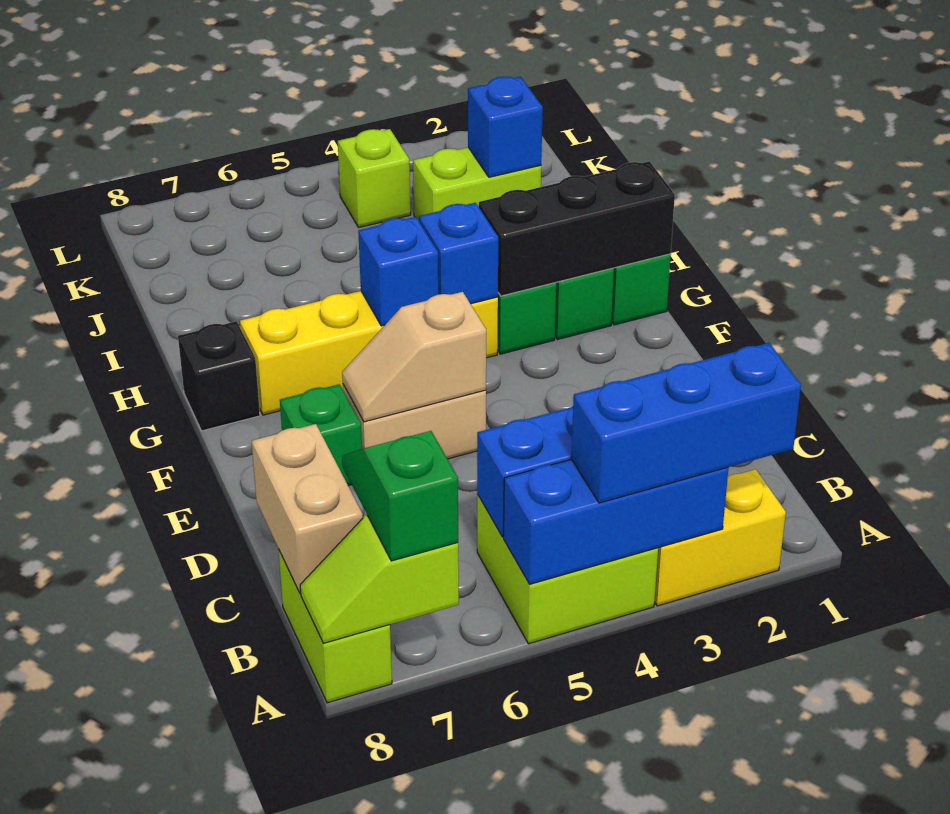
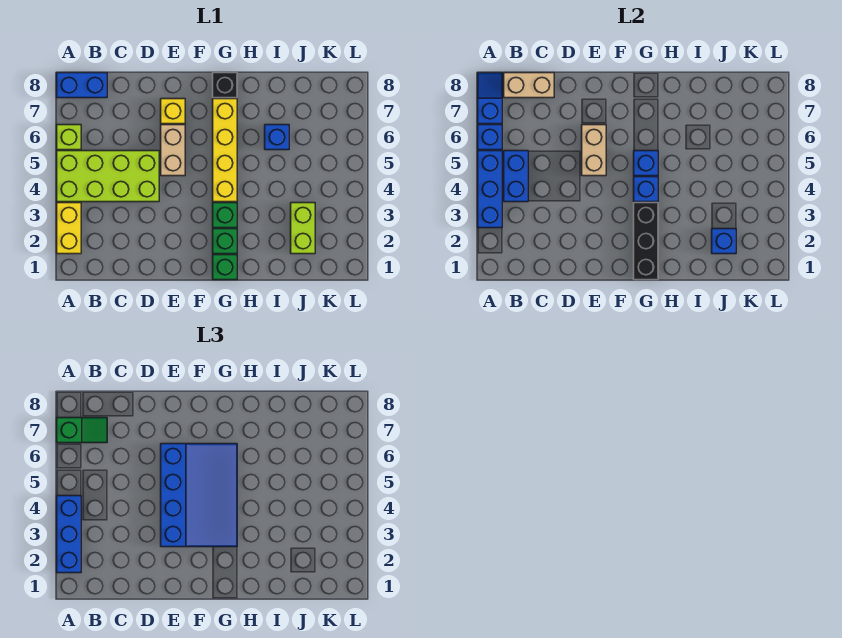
lime brick A4:B5 level 1 -> lime brick A4:D5 level 1
none -> blue brick A6 level 2
lime slope A7:A8 level 2 top 7 -> blue slope A7:A8 level 2 top 7
lime brick A8:B8 level 1 -> blue brick A8:B8 level 1
none -> blue slope E3:G6 level 3 top E
tan slope E5:E6 level 2 top 5 -> tan brick E5:E6 level 2
green brick E7 level 1 -> yellow brick E7 level 1
none -> blue brick I6 level 1
lime brick K4 level 1 -> lime brick A6 level 1

